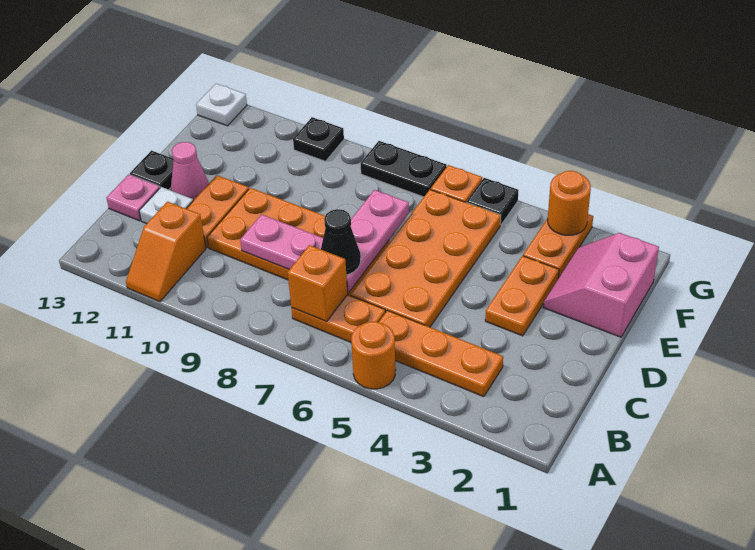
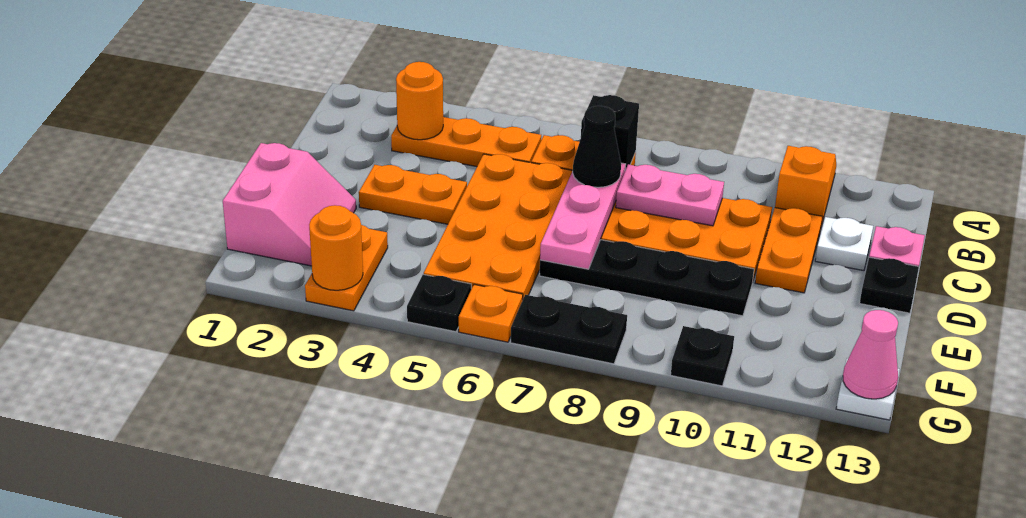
orange round brick A5 level 1 -> orange round brick B3 level 2
orange brick B7 level 2 -> black brick B7 level 2
orange plate D3:E3 level 1 -> orange plate D3:D4 level 1
pink cone D12 level 1 -> pink cone G13 level 2
none -> black plate E7:E10 level 1

